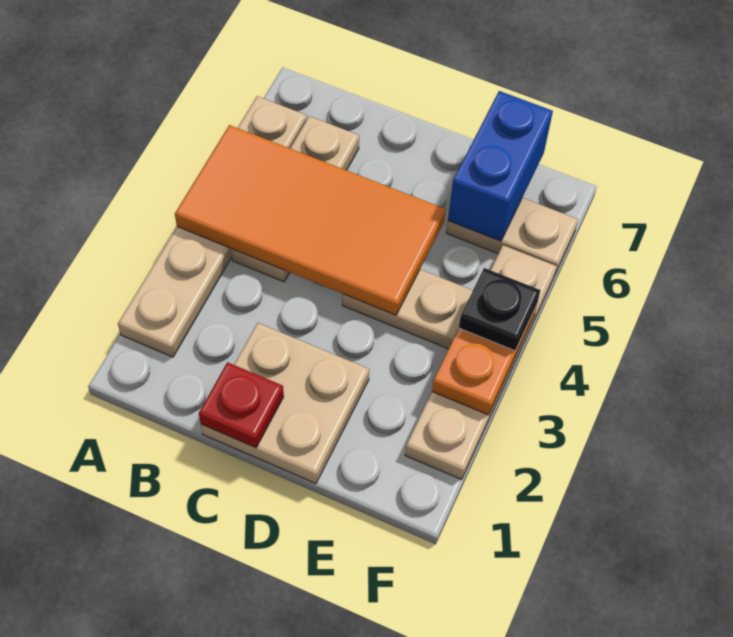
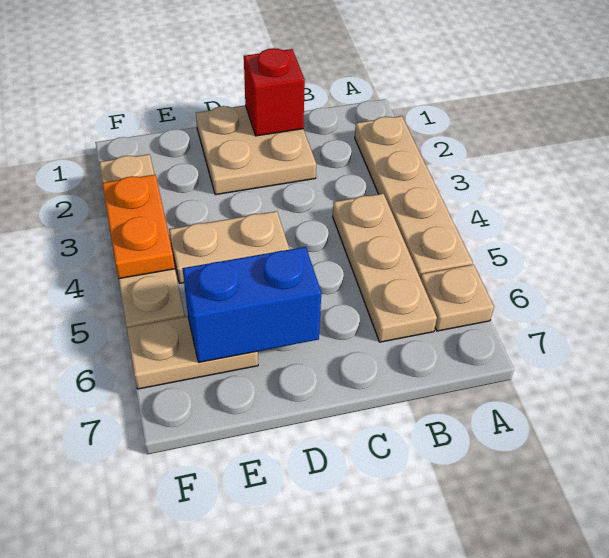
orange tile A4:D5 level 2 -> none
red plate C1 level 2 -> red brick C1 level 2
blue brick E6:E7 level 2 -> blue brick D6:E6 level 2
black plate F4 level 3 -> none

